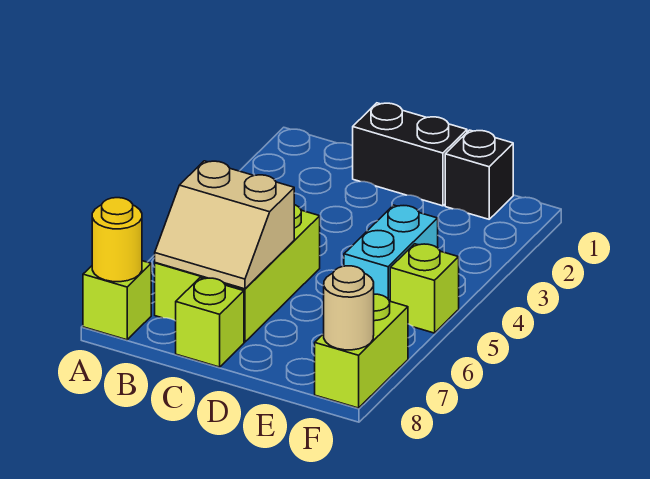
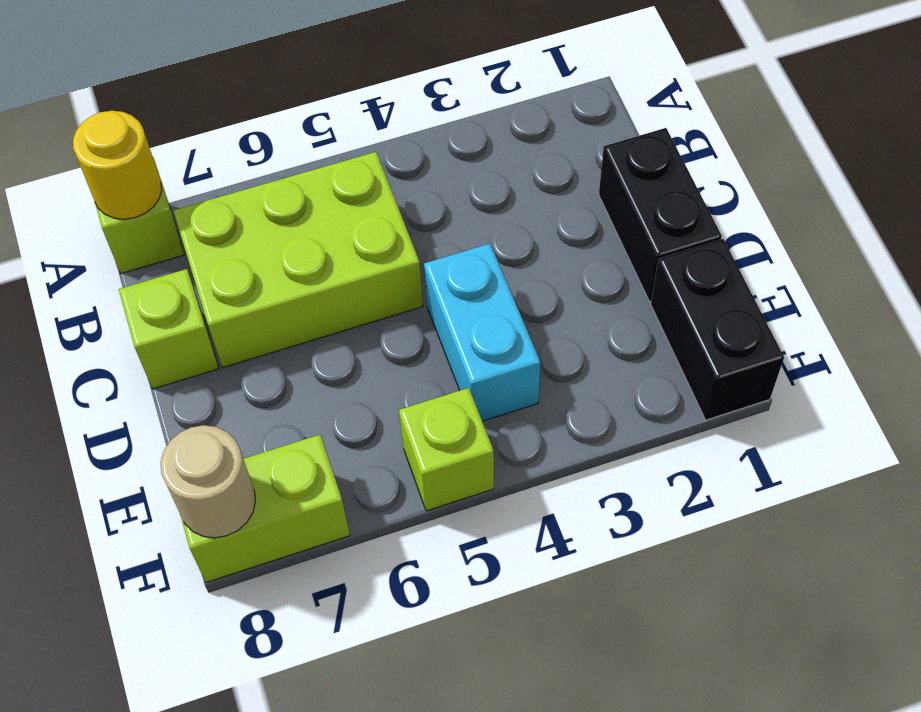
tan slope B6:C7 level 2 top 6 -> none
black brick E1 level 1 -> black brick E1:F1 level 1
cyan brick E4:E5 level 1 -> cyan brick D4:E4 level 1

